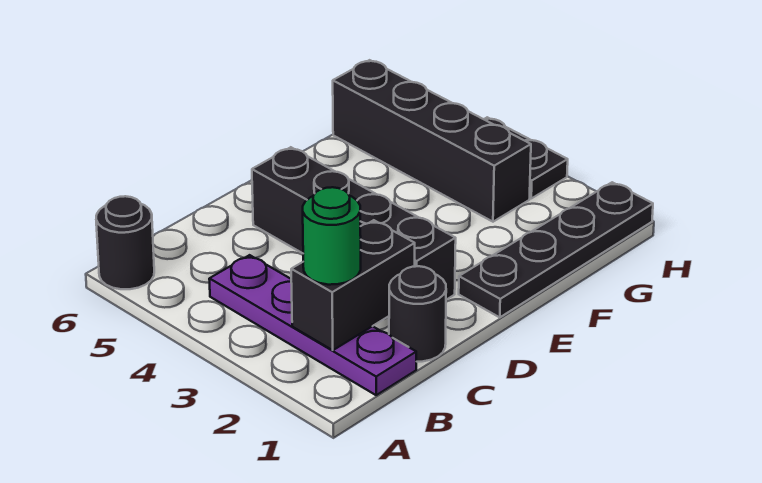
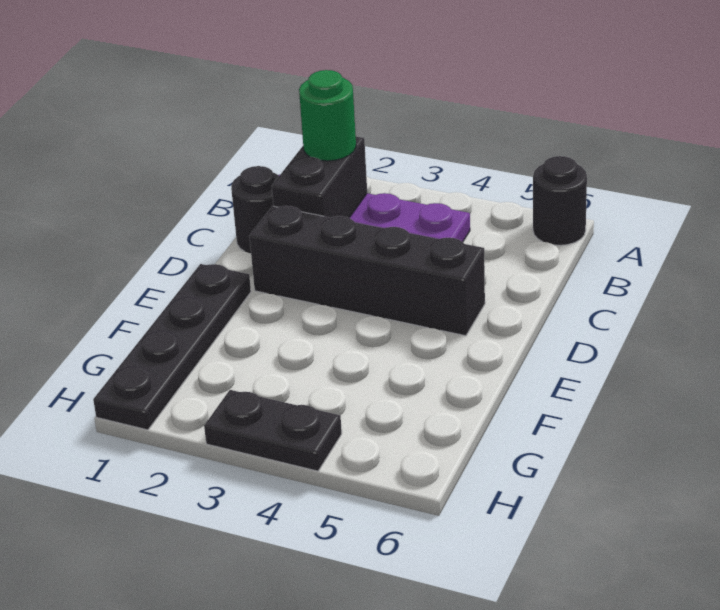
black brick G3:G6 level 1 -> none

